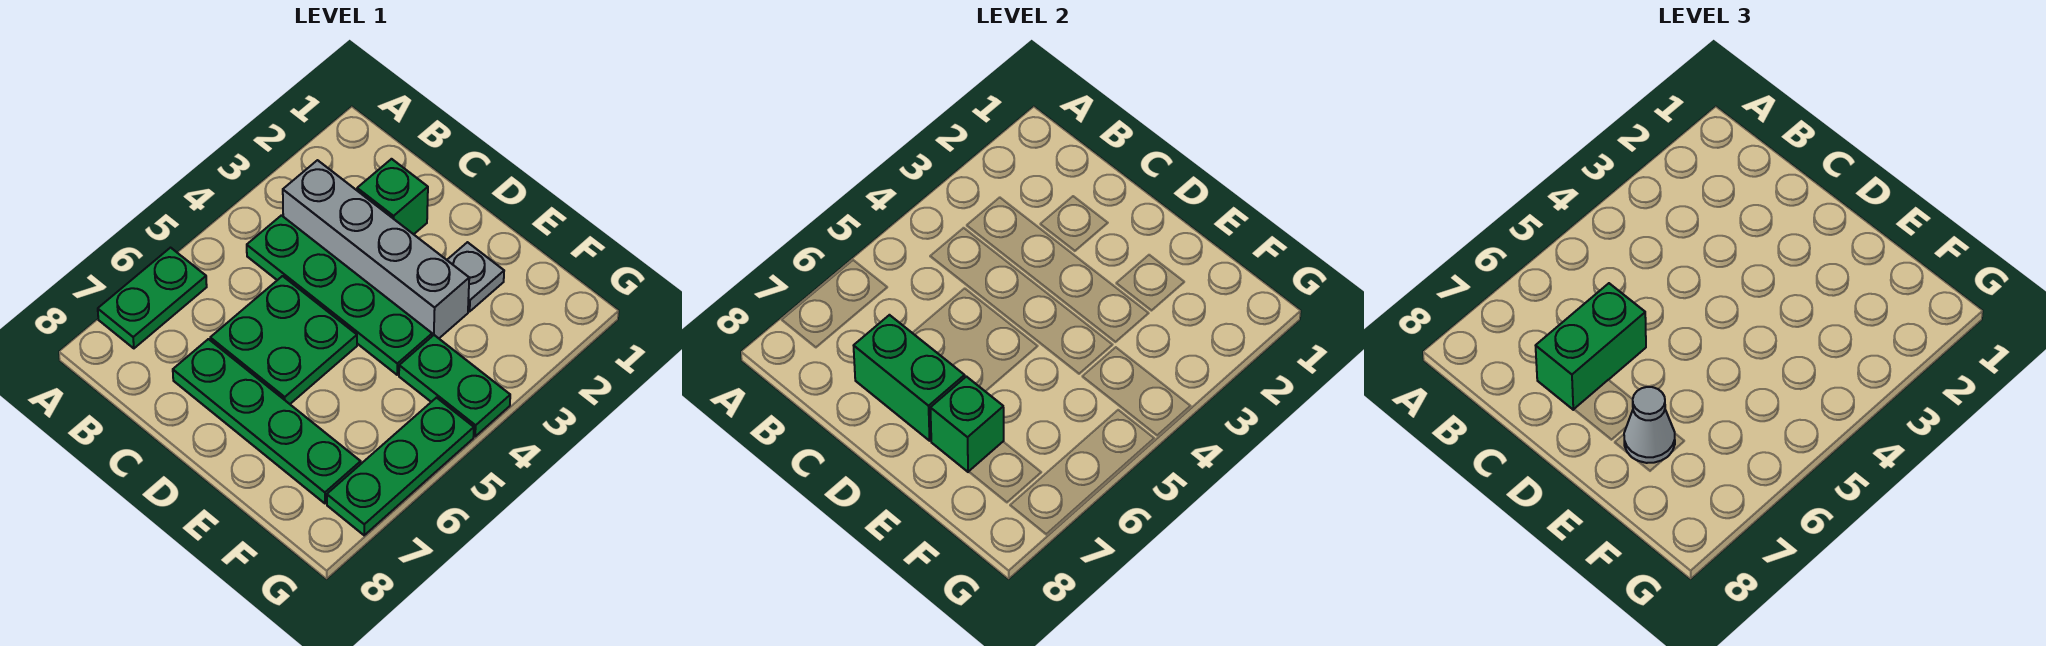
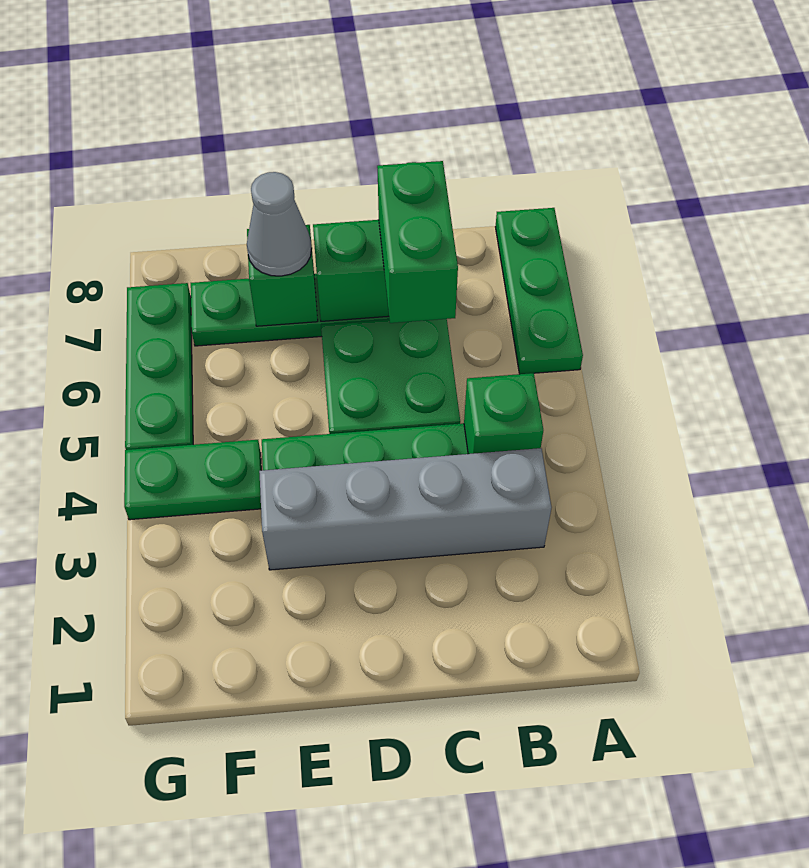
green plate A6:A7 level 1 -> green plate A6:A8 level 1
green brick C2 level 1 -> green brick B4 level 2
grey plate E2 level 1 -> none

